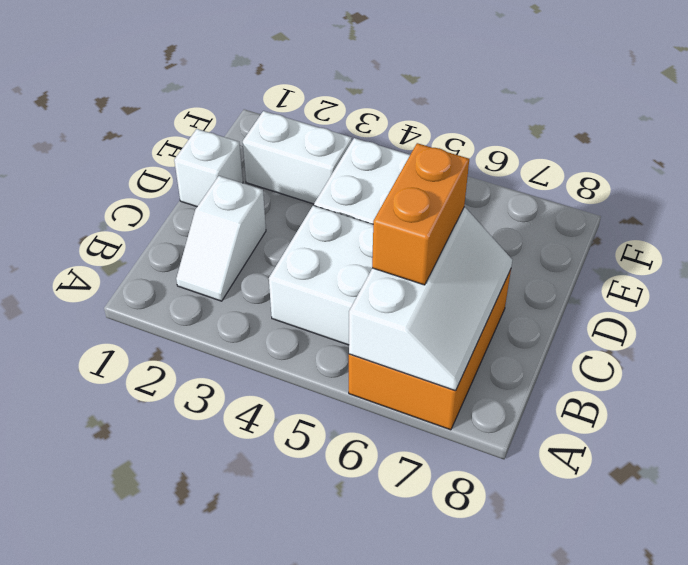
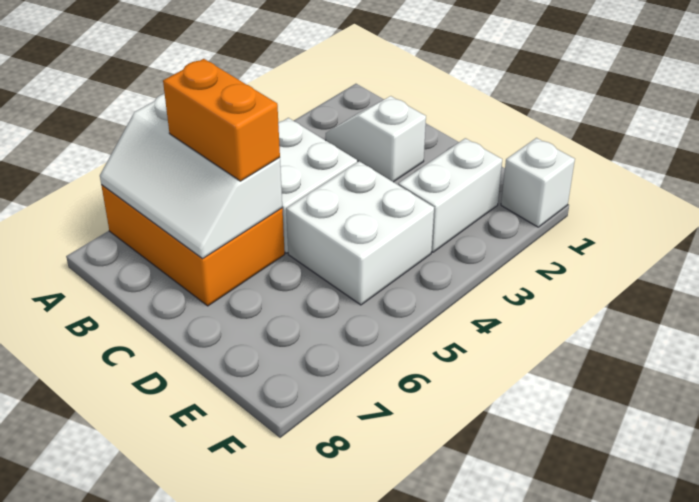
white brick D1 level 1 -> white brick F1 level 1

